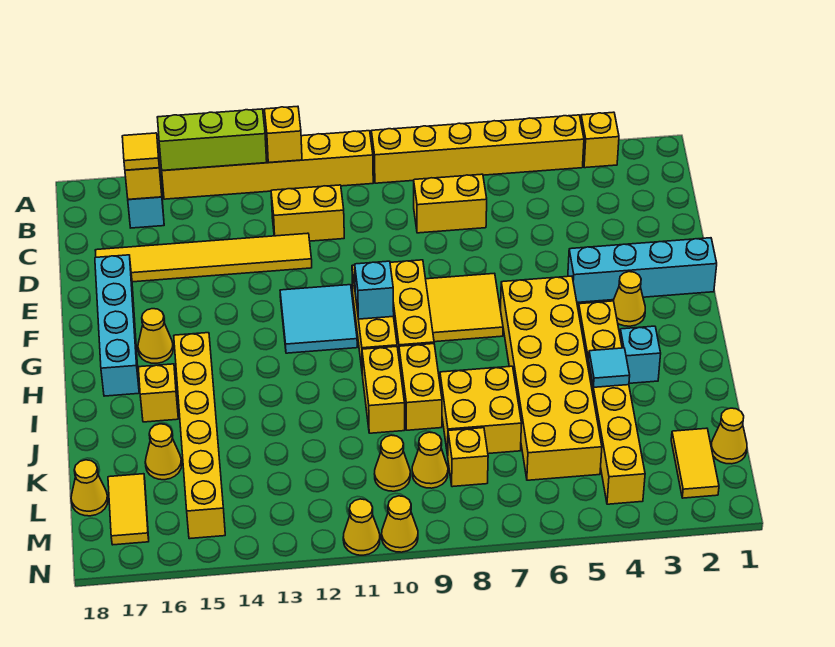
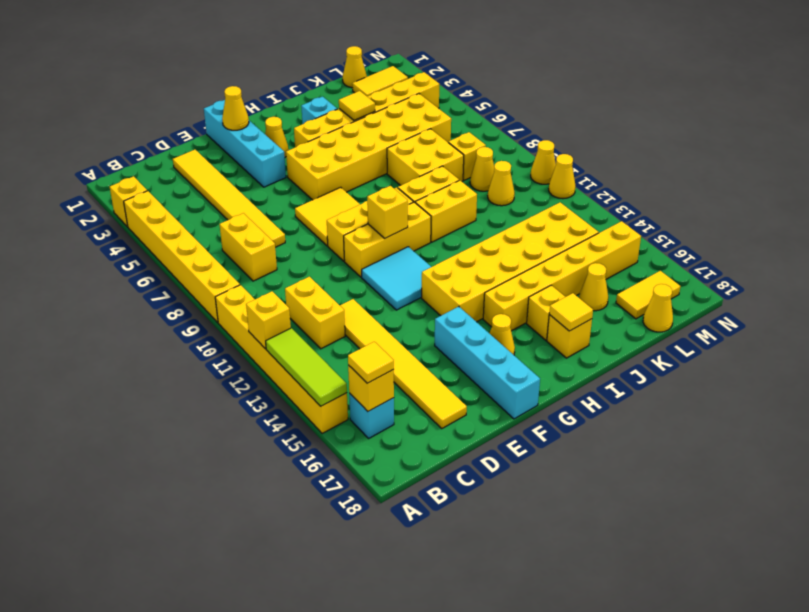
lime brick A13:A15 level 2 -> lime tile A13:A15 level 2
none -> yellow tile D2:D7 level 1
cyan brick E17:H17 level 1 -> cyan brick F15:F18 level 1
none -> yellow cone F2 level 2
cyan brick G10 level 2 -> yellow brick G10 level 2
none -> yellow brick G13:L14 level 1
none -> yellow brick I17 level 1
none -> yellow tile I17 level 2
cyan tile J4 level 2 -> yellow tile J4 level 2

